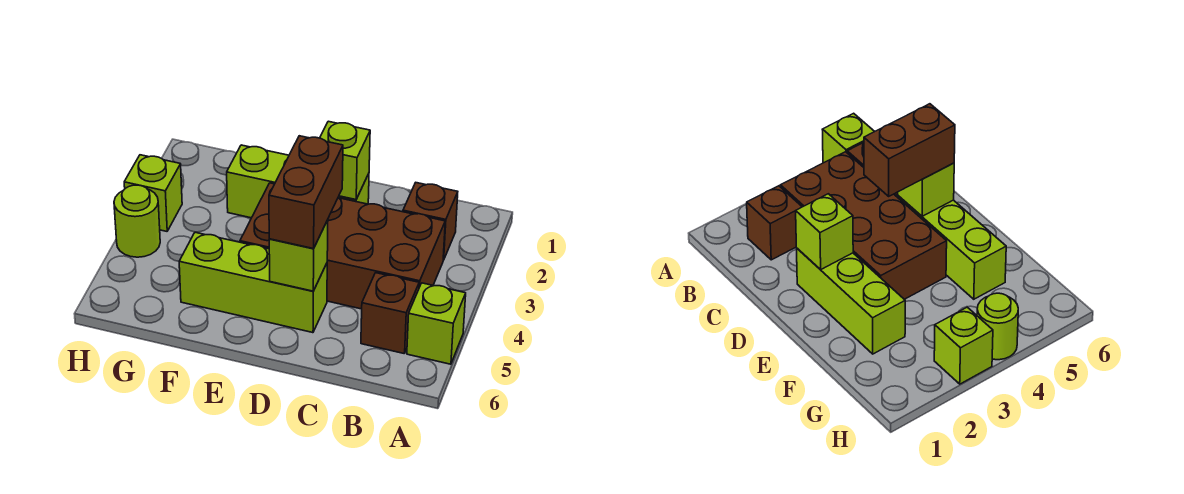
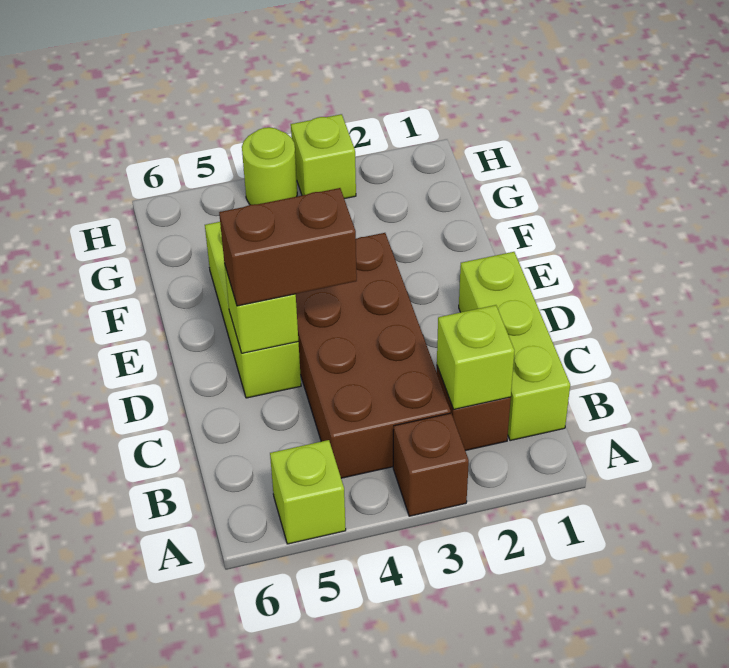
brown brick B5 level 1 -> brown brick A3 level 1
lime brick D2:F2 level 1 -> lime brick B1:D1 level 1
lime brick D2 level 2 -> lime brick B2 level 2

